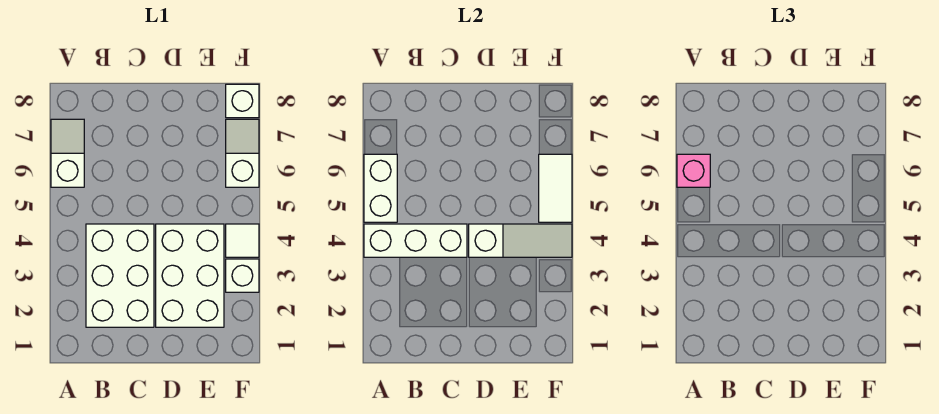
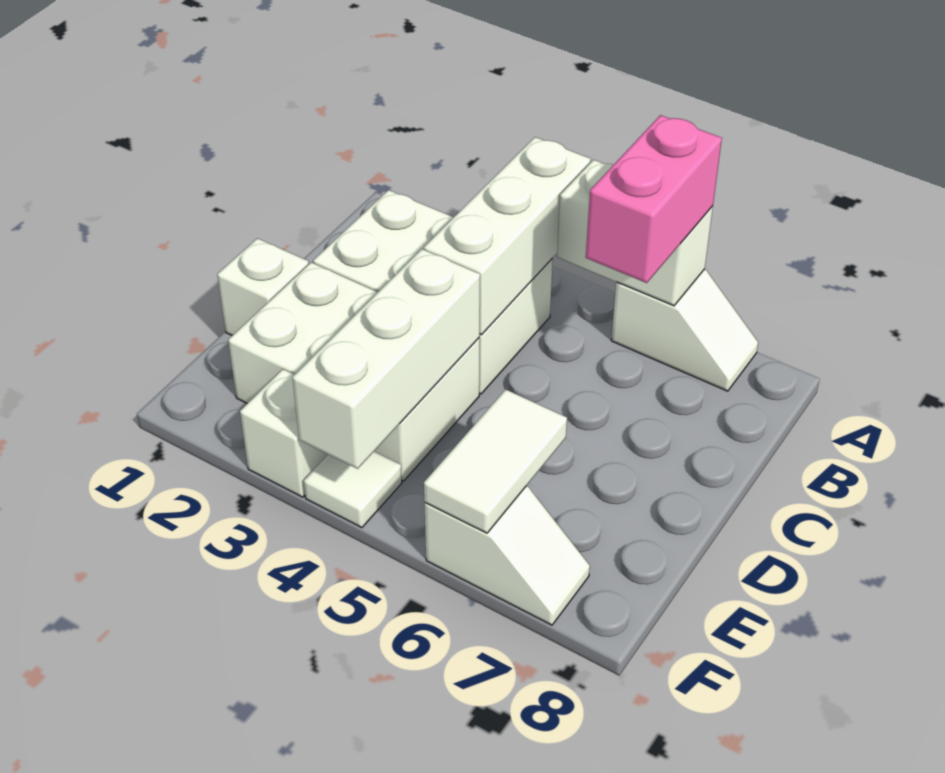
pink brick A6 level 3 -> pink brick A6:B6 level 3
white slope D4:F4 level 2 top D -> white brick D4:F4 level 2
white tile F5:F6 level 2 -> white tile E6:F6 level 2
white brick F8 level 1 -> white brick D1 level 1

